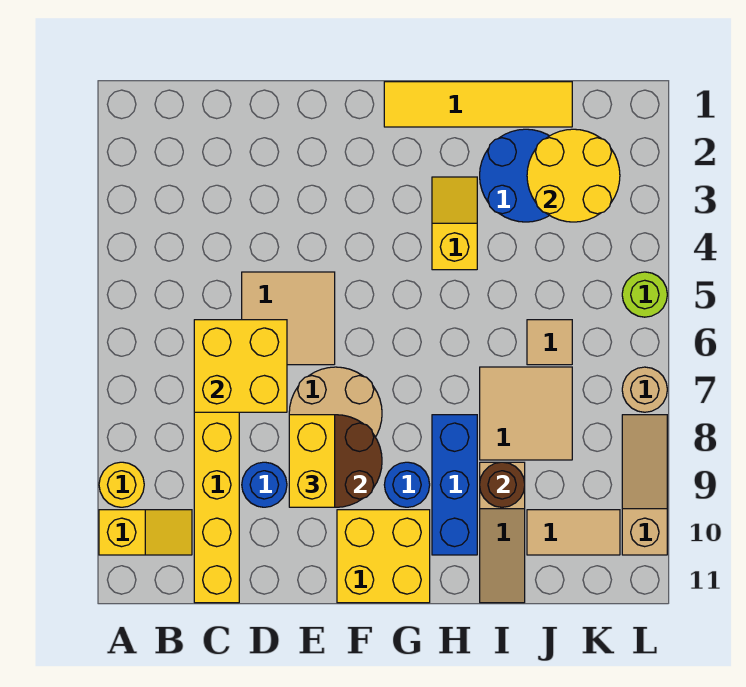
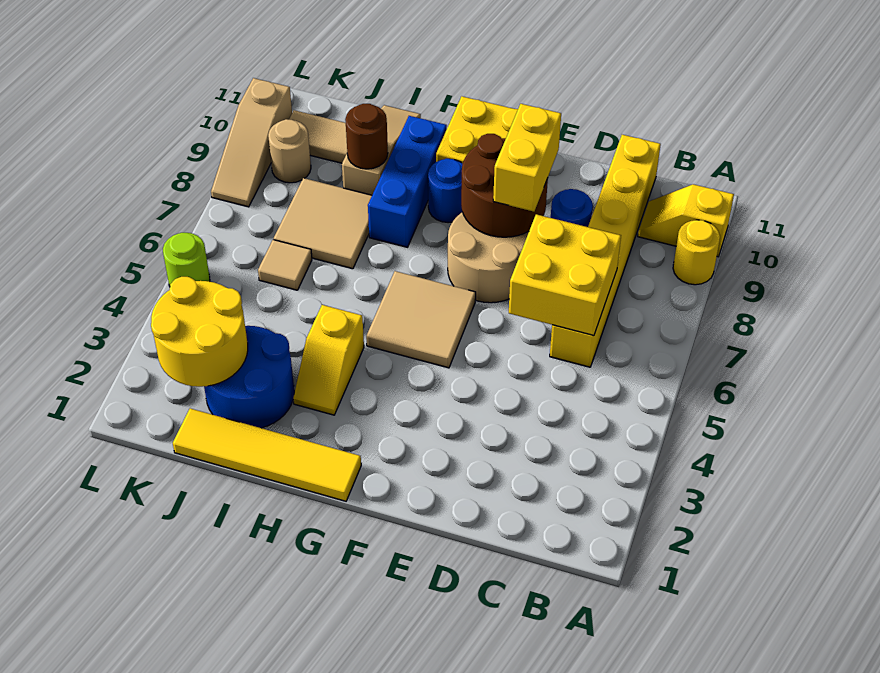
tan tile D5:E6 level 1 -> tan tile F5:G6 level 1
tan round brick L7 level 1 -> tan round brick K9 level 1

